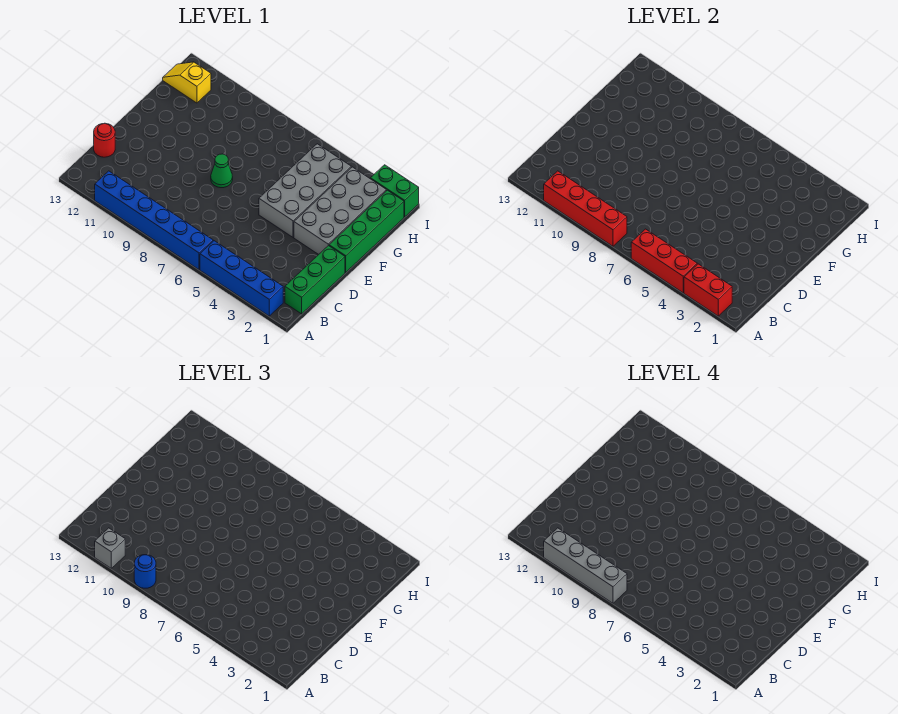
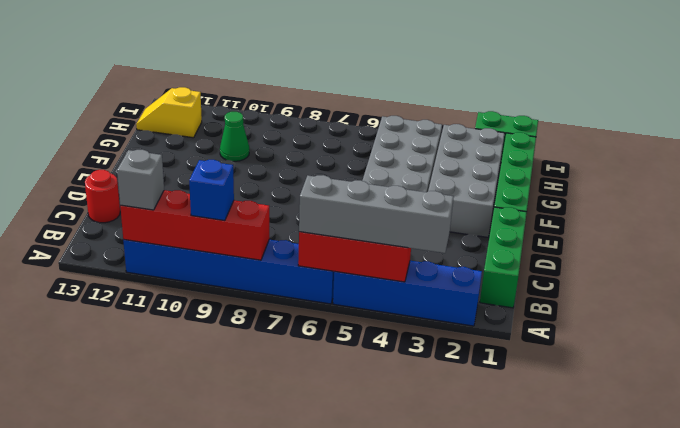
red brick A2:A3 level 2 -> none
grey brick A8:A11 level 4 -> grey brick A3:A6 level 3
blue round brick A9 level 3 -> blue brick A9 level 3
green cone E8 level 1 -> green cone G10 level 1

